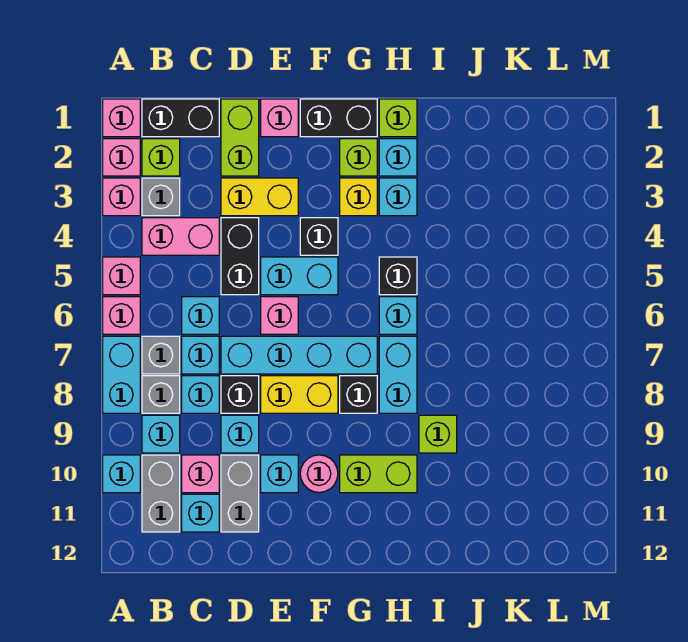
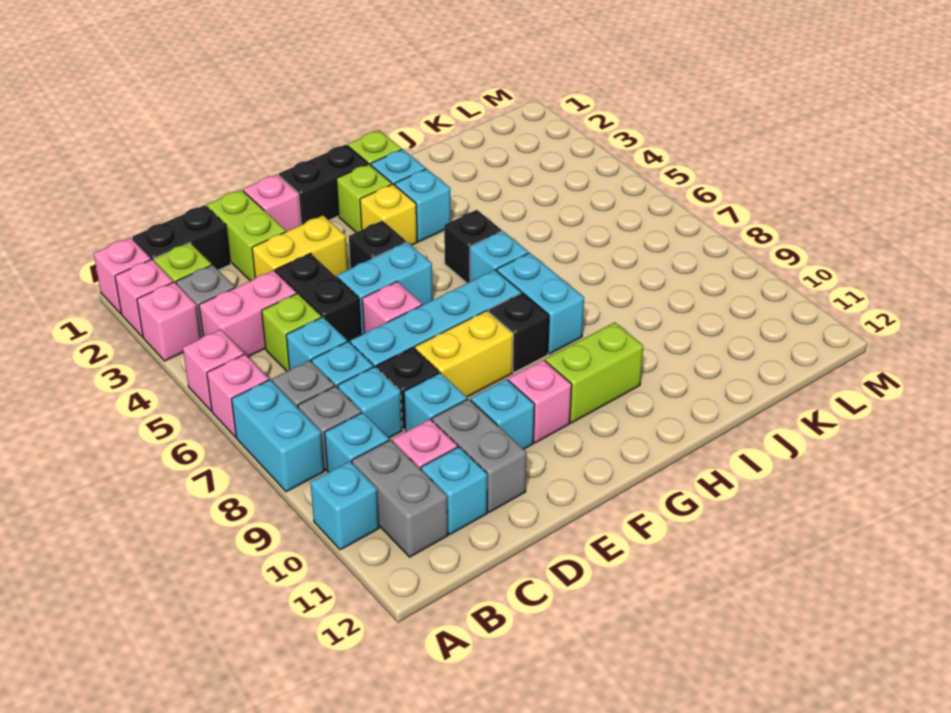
pink round brick F10 level 1 -> pink brick F10 level 1
lime brick I9 level 1 -> lime brick C5 level 1

